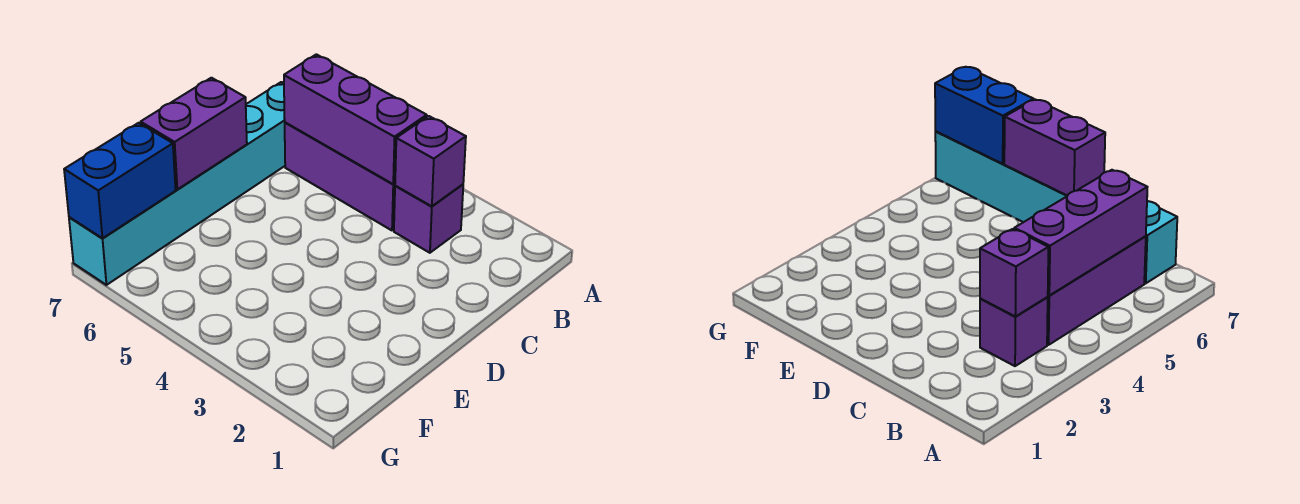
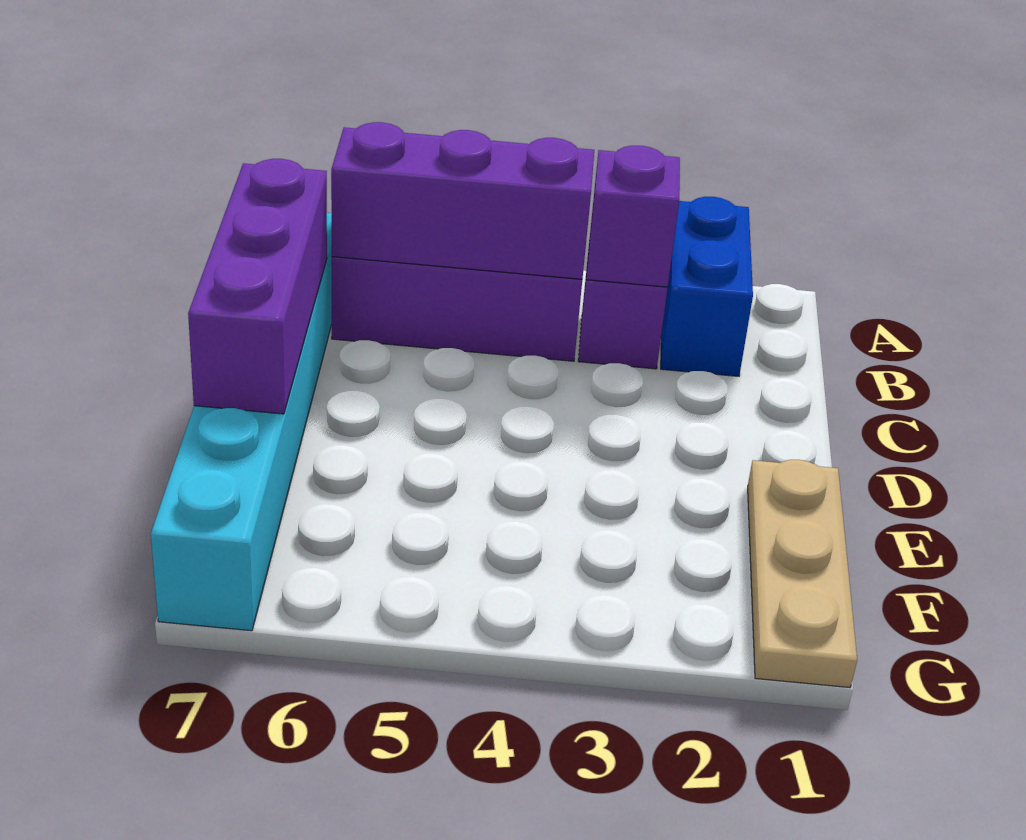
purple brick D7:E7 level 2 -> purple brick C7:E7 level 2
none -> tan plate E1:G1 level 1
blue brick F7:G7 level 2 -> blue brick A2:B2 level 1

